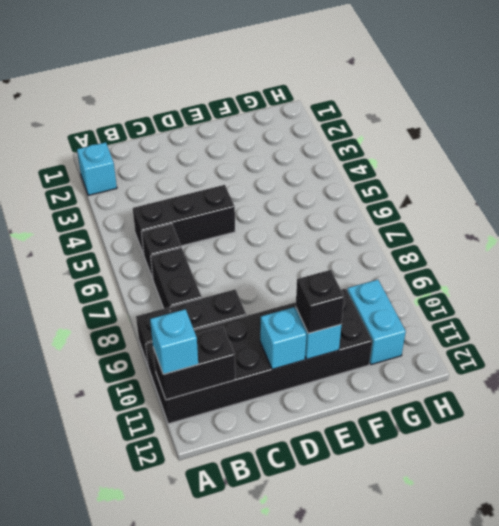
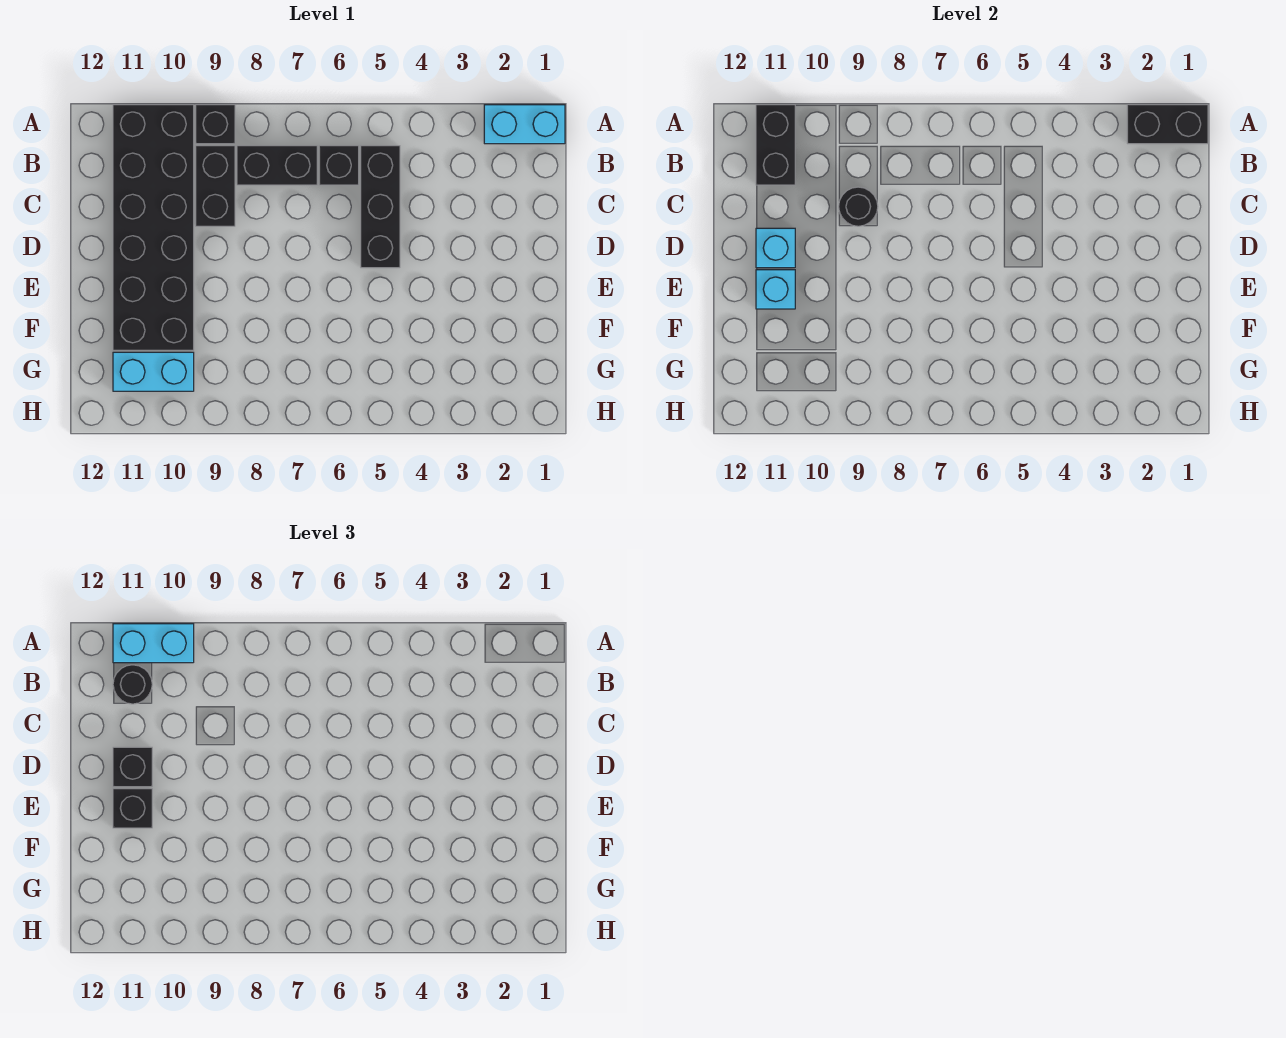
none -> black brick A1:A2 level 2
cyan brick A2 level 1 -> cyan brick A1:A2 level 1
cyan brick A11 level 3 -> cyan brick A10:A11 level 3
none -> black round brick B11 level 3
none -> black round brick C9 level 2
none -> black brick D11 level 3

